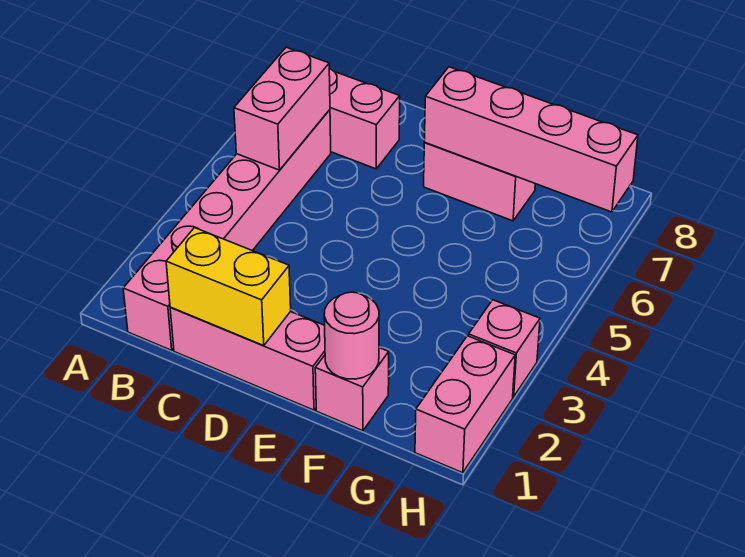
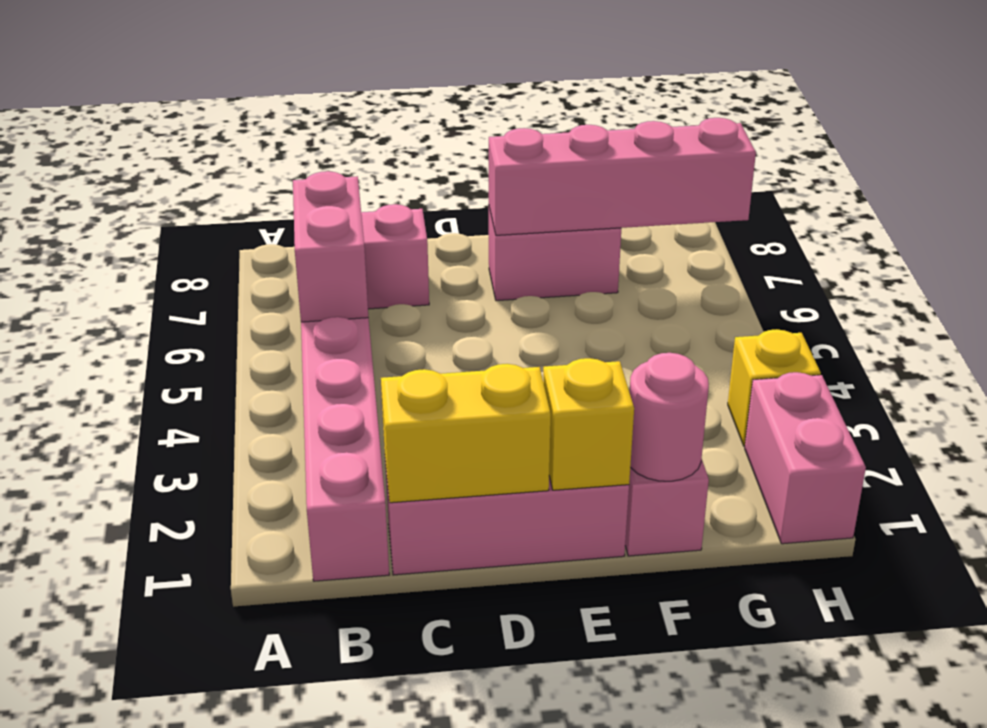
none -> yellow brick E1 level 2
pink brick H3 level 1 -> yellow brick H3 level 1

